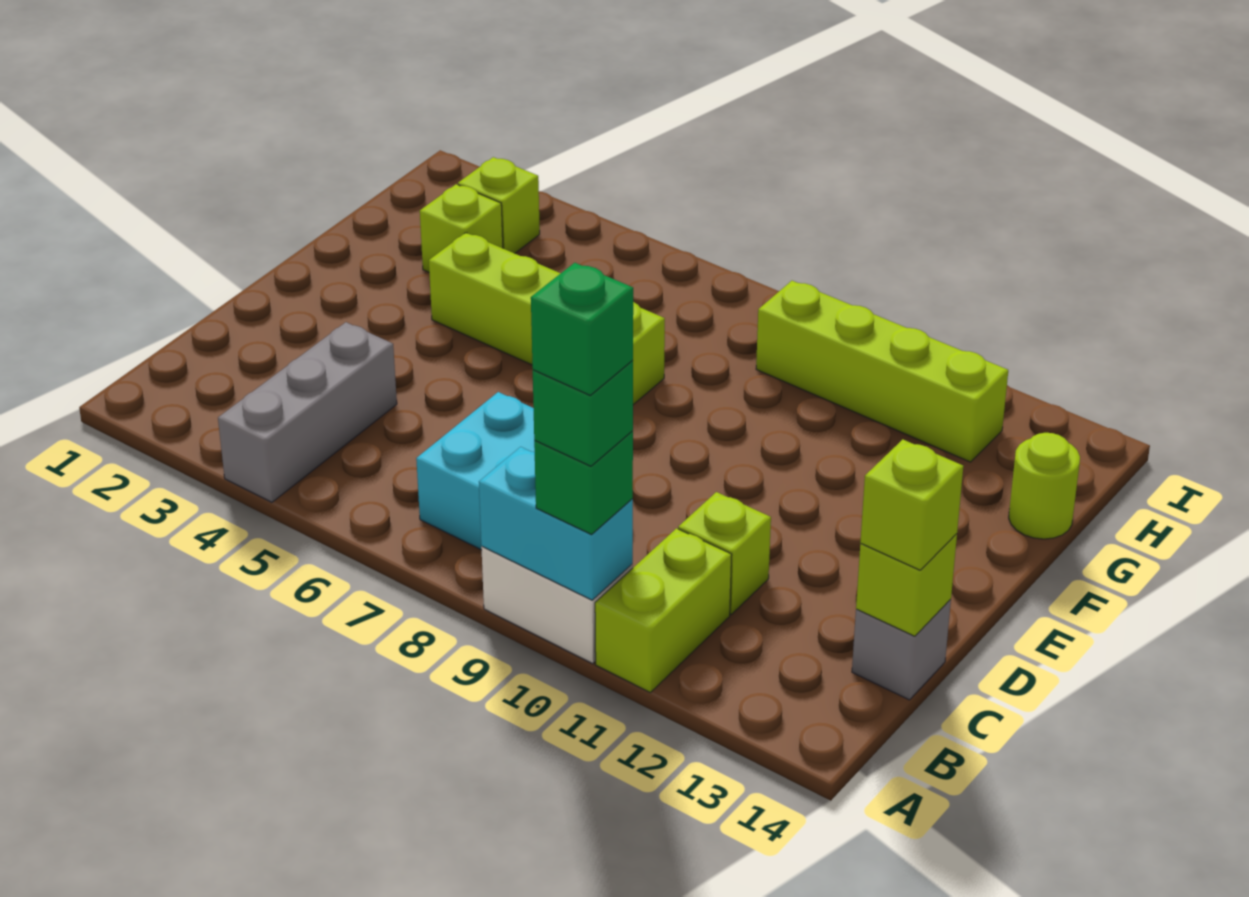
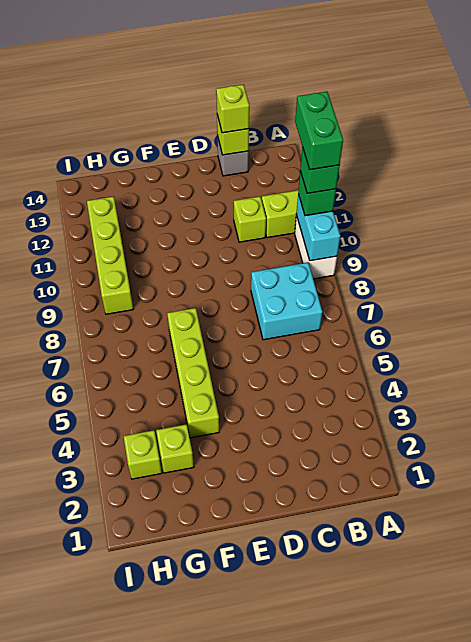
grey brick A4:C4 level 1 -> none
green brick A10 level 5 -> green brick A10:A11 level 5
lime round brick G14 level 1 -> none

